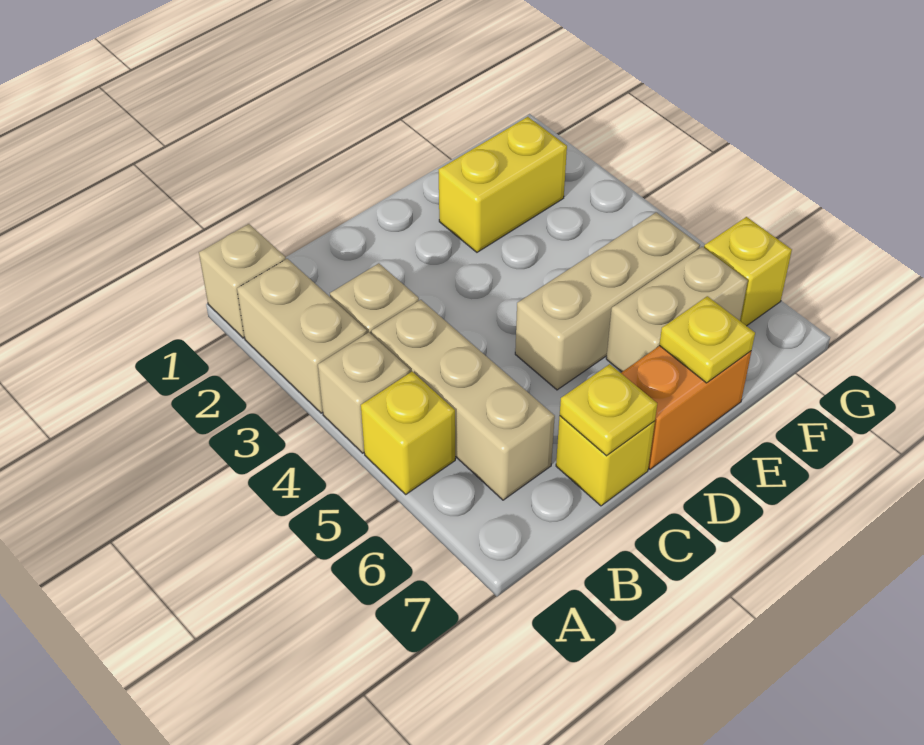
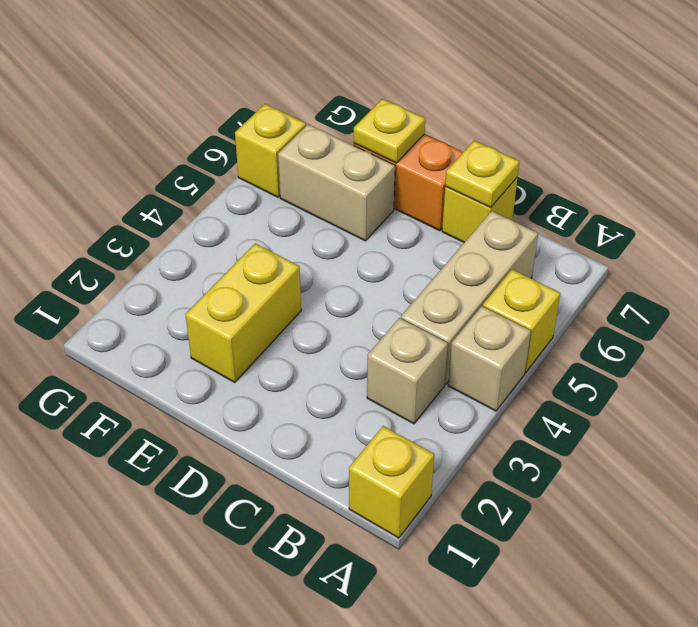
tan brick A1 level 1 -> yellow brick A1 level 1
tan brick A2:A3 level 1 -> none
tan brick D5:F5 level 1 -> none
yellow brick E2:F2 level 1 -> yellow brick E2:E3 level 1

